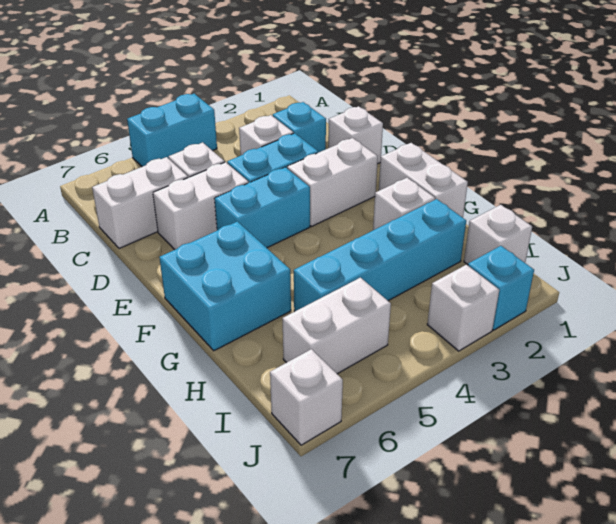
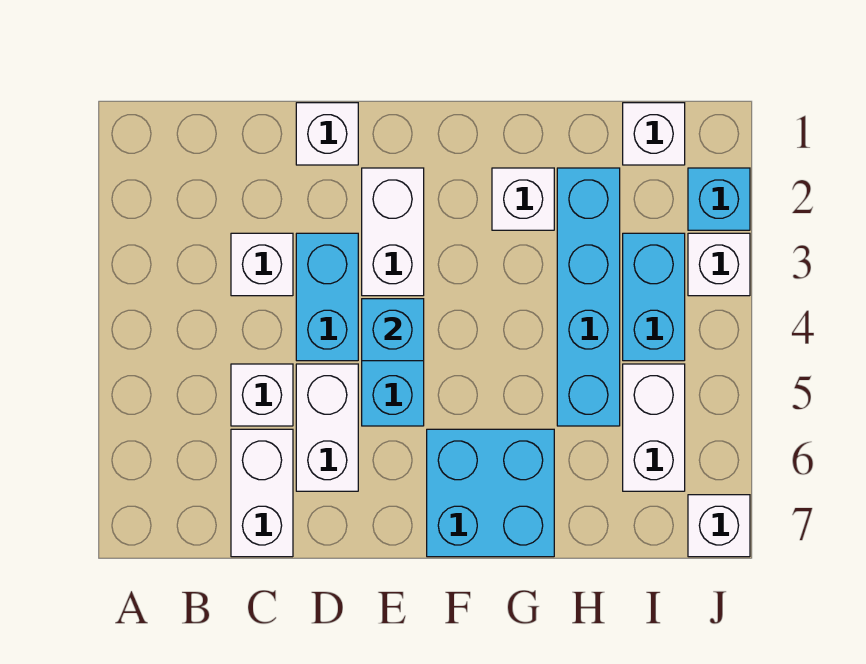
cyan brick A4:A5 level 1 -> cyan brick I3:I4 level 1
cyan brick C2 level 1 -> cyan brick E4 level 2
white brick F1:G1 level 1 -> none

